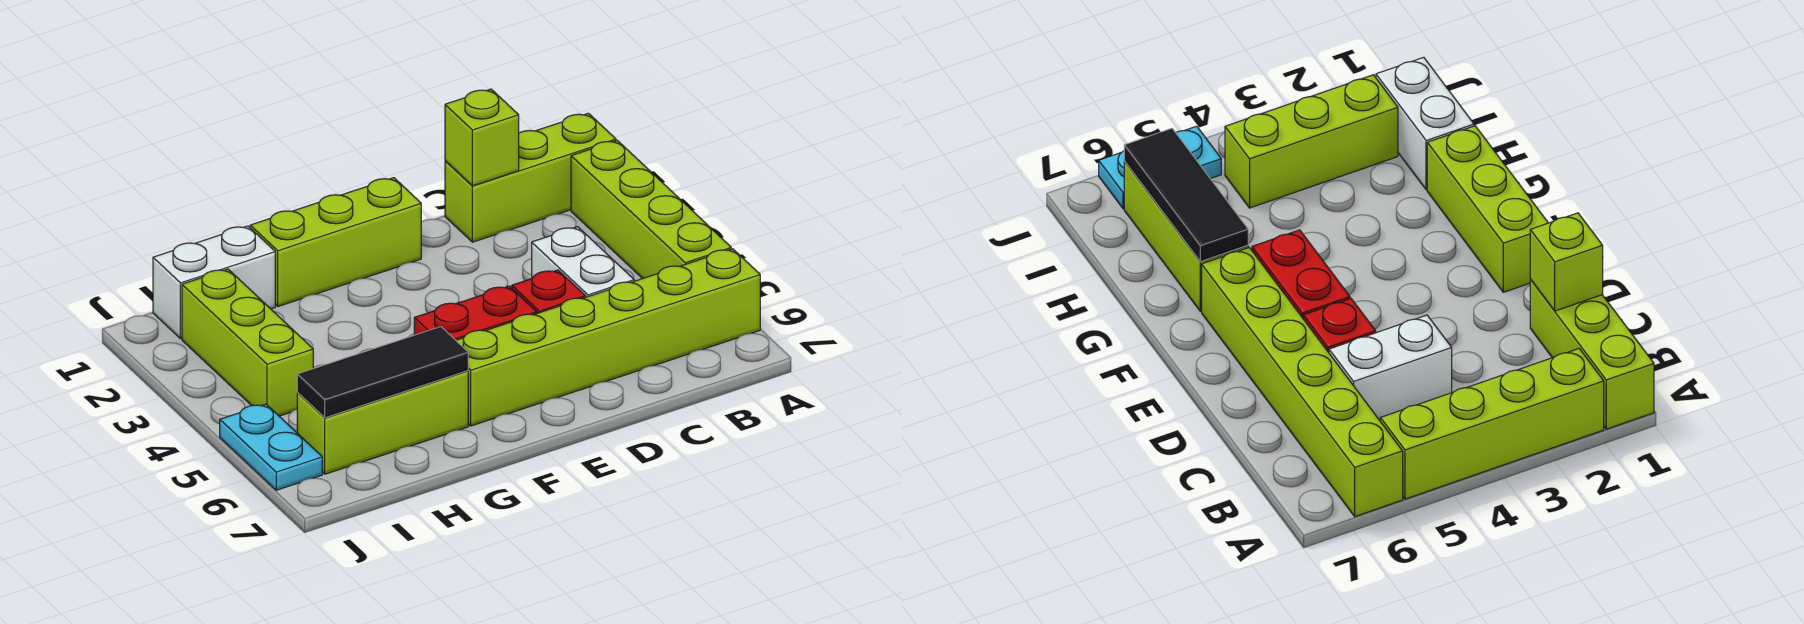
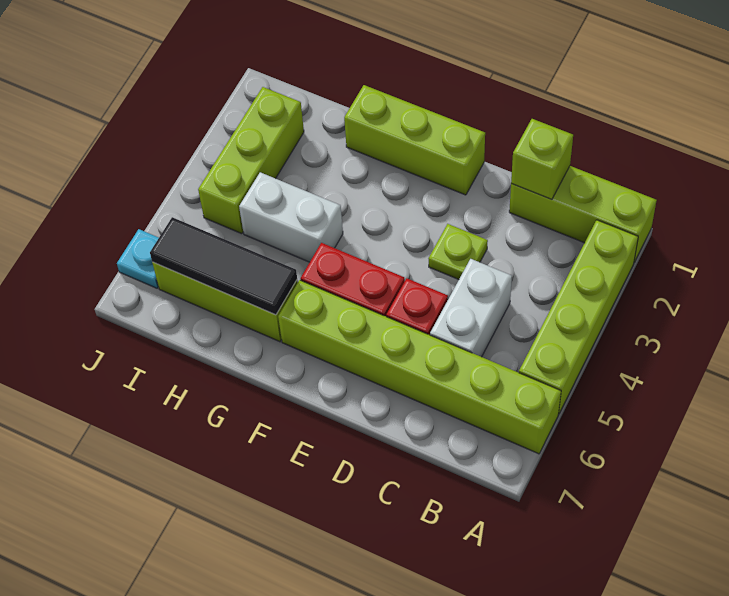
none -> lime plate D3 level 1
white brick H1:I1 level 1 -> white brick G4:H4 level 1
cyan plate J5:J6 level 1 -> cyan plate J6 level 1

